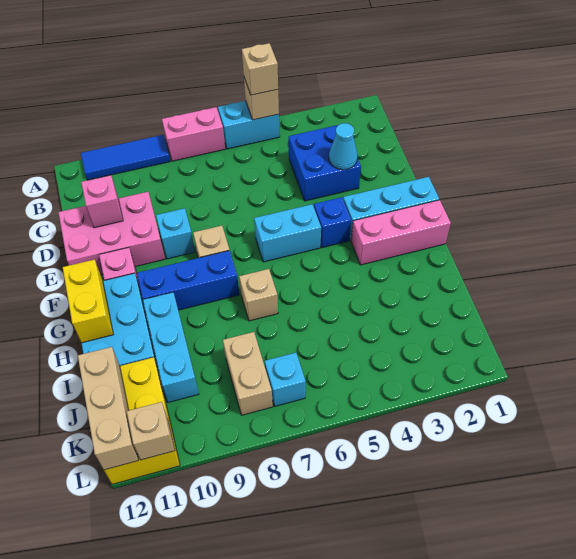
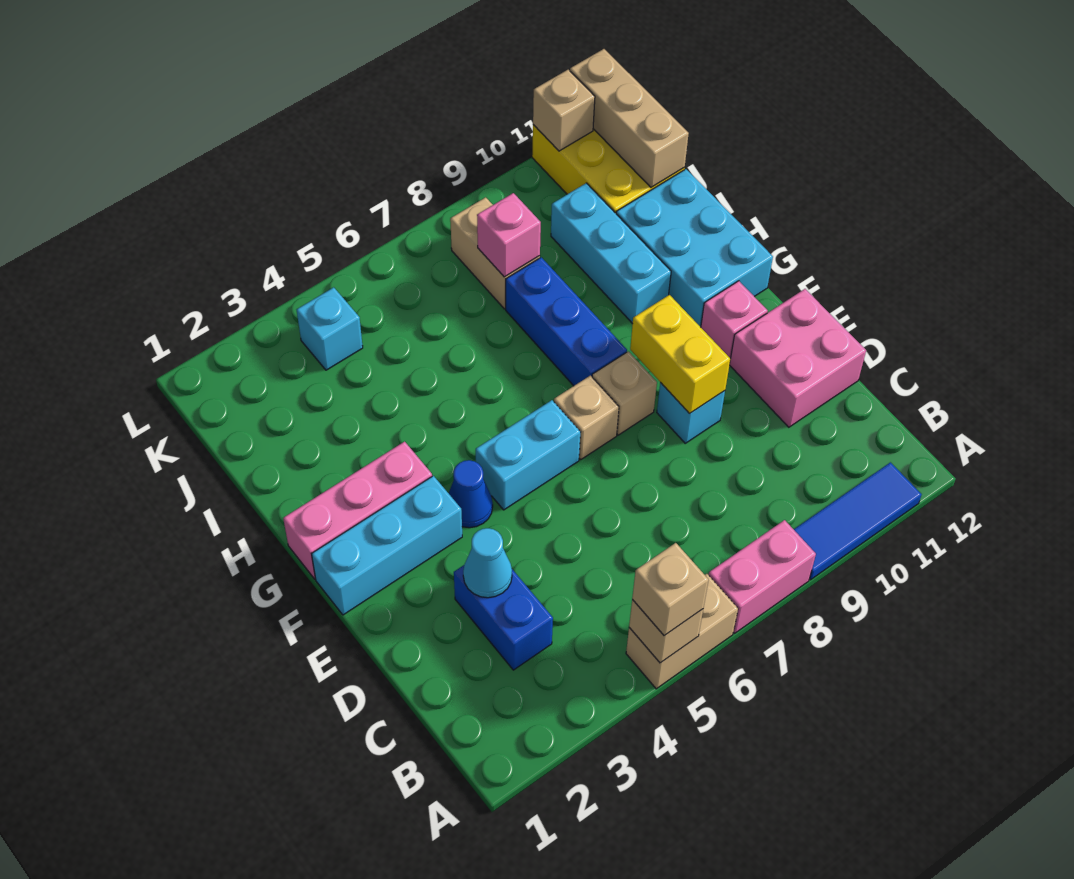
cyan brick A5:A6 level 1 -> tan brick A5:A6 level 1
blue brick C3:D4 level 1 -> blue brick C3:D3 level 1
pink brick D10:E12 level 1 -> pink brick D11:E12 level 1
pink brick D11 level 2 -> pink brick J8 level 2
blue brick F4 level 1 -> blue cone F4 level 1
blue brick G8:G10 level 1 -> blue brick G8:I8 level 1
yellow brick G12:H12 level 2 -> yellow brick E9:F9 level 2
tan brick H7 level 1 -> tan brick F7 level 1
cyan brick K7 level 1 -> cyan brick K4 level 1

